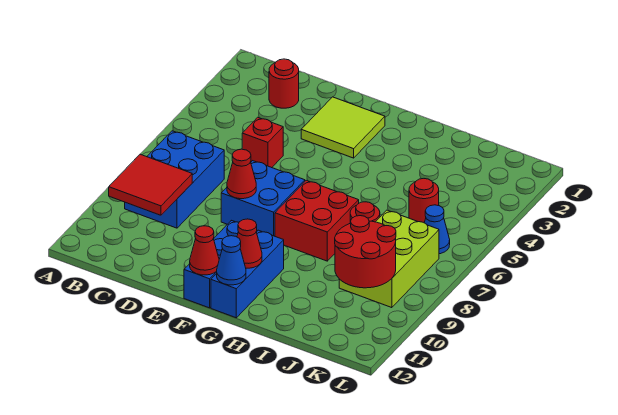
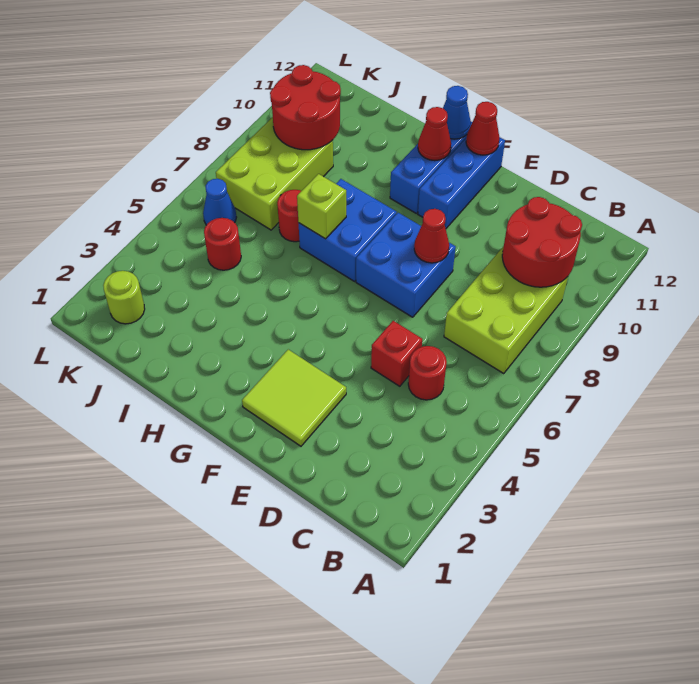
blue brick B7:C9 level 1 -> lime brick B7:C9 level 1
red tile B9:C10 level 2 -> red round brick B9:C10 level 2
red round brick C2 level 1 -> red round brick C5 level 1
red brick G7:H8 level 1 -> blue brick G7:H8 level 1
none -> lime brick H7 level 2
none -> lime round brick K2 level 1

